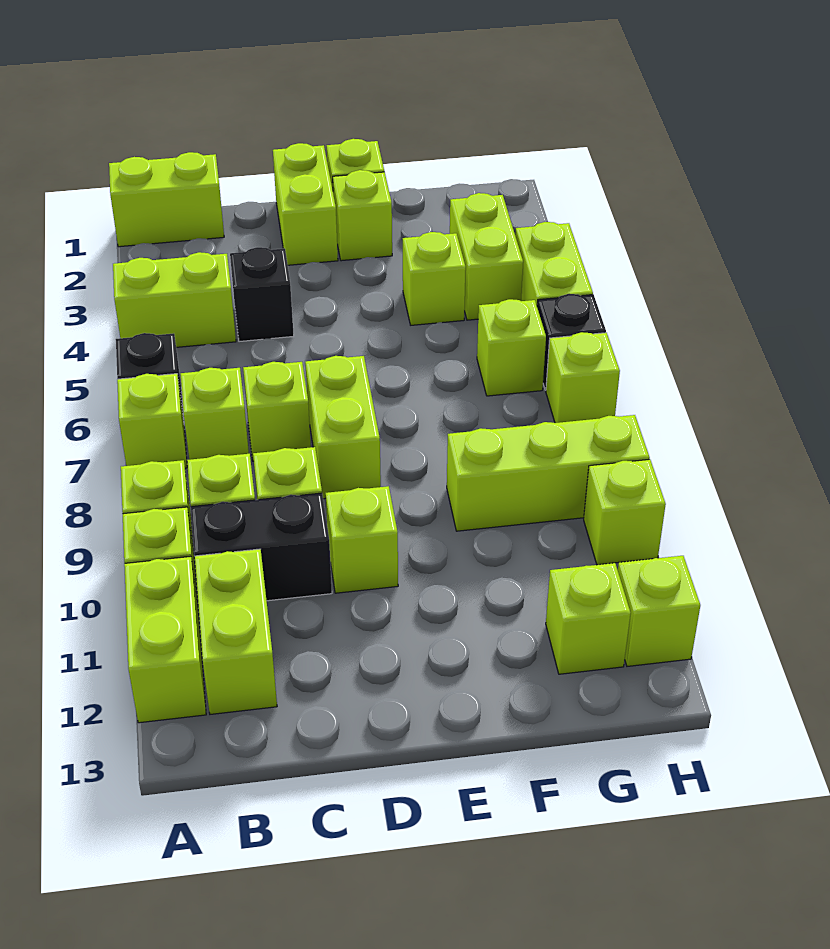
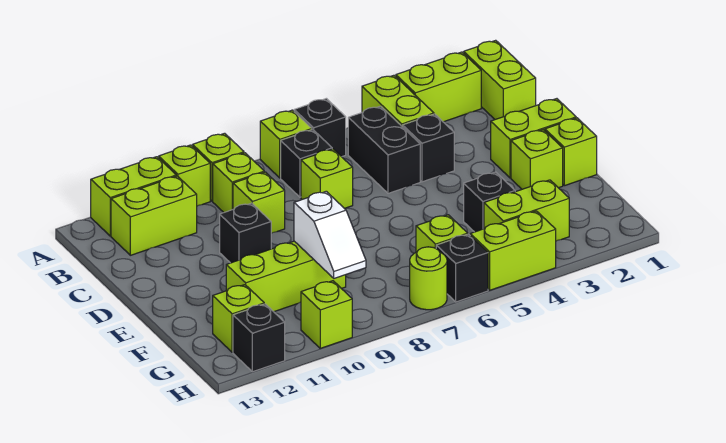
lime brick B7 level 1 -> black brick B7 level 1
black brick B10:C10 level 1 -> black brick B5:C5 level 1
lime brick D7:D8 level 1 -> lime brick A2:A3 level 1
lime brick D10 level 1 -> black brick D10 level 1
lime brick F4 level 1 -> black brick F4 level 1
lime brick F9:H9 level 1 -> lime brick F9:F11 level 1
none -> white slope F9:G9 level 2 top F
lime brick H7 level 1 -> lime round brick H7 level 1
lime brick H12 level 1 -> black brick H12 level 1

